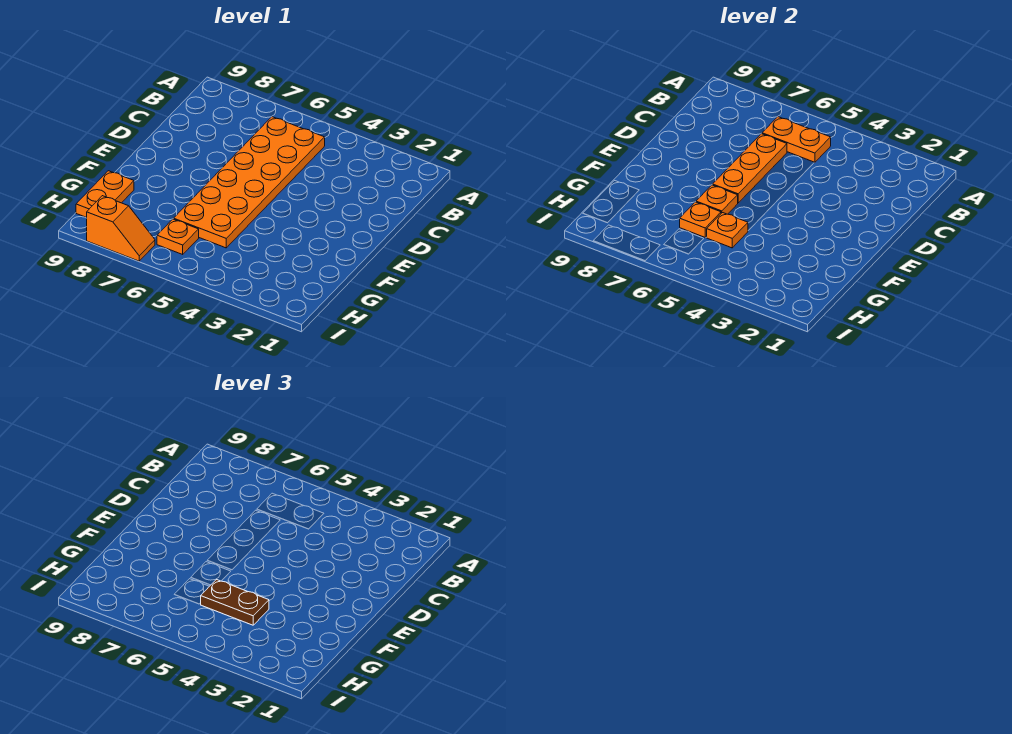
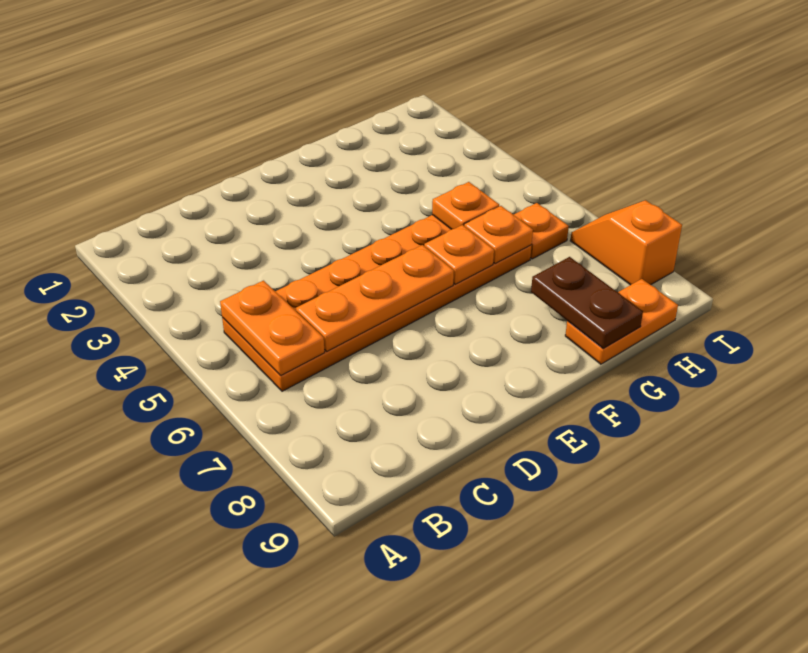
brown plate G4:G5 level 3 -> brown plate G8:G9 level 2

